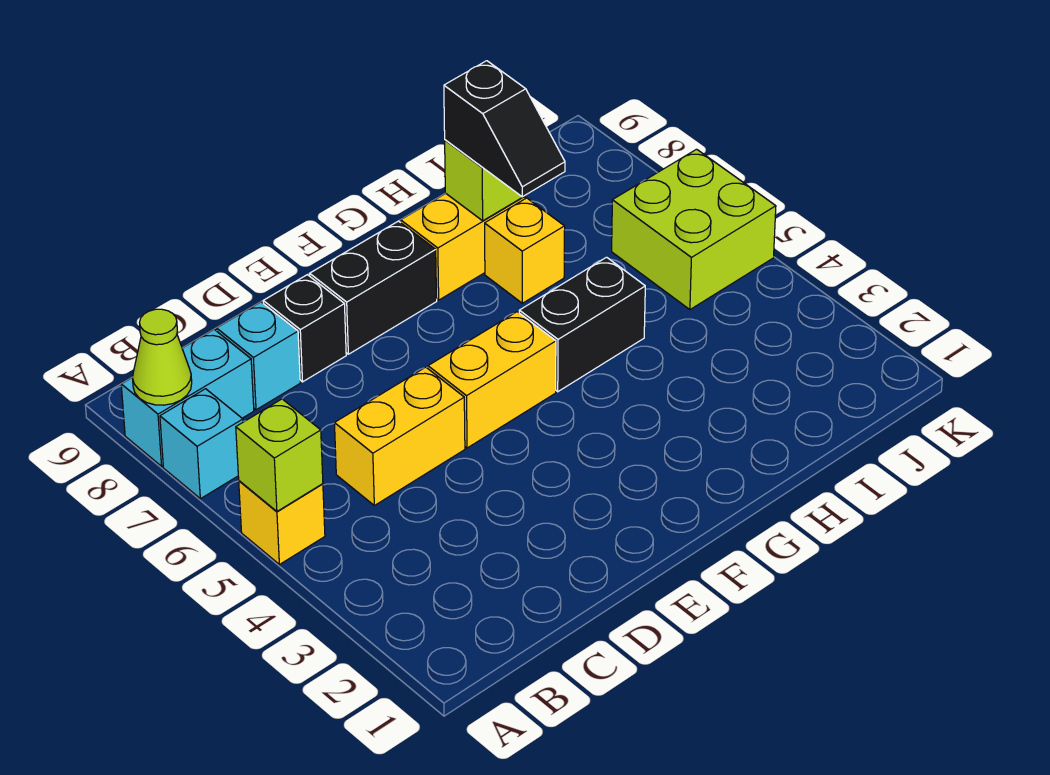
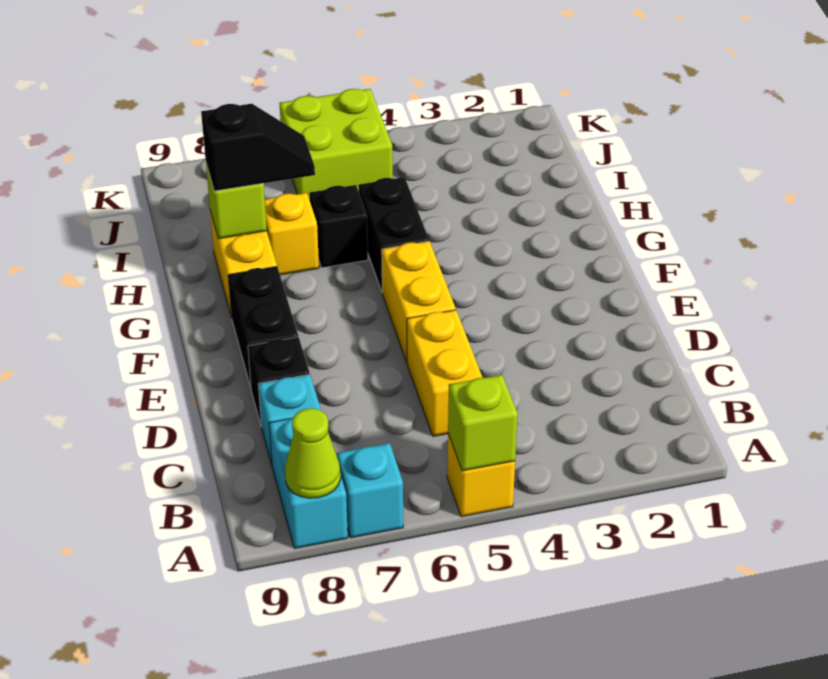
none -> black brick H6 level 1

